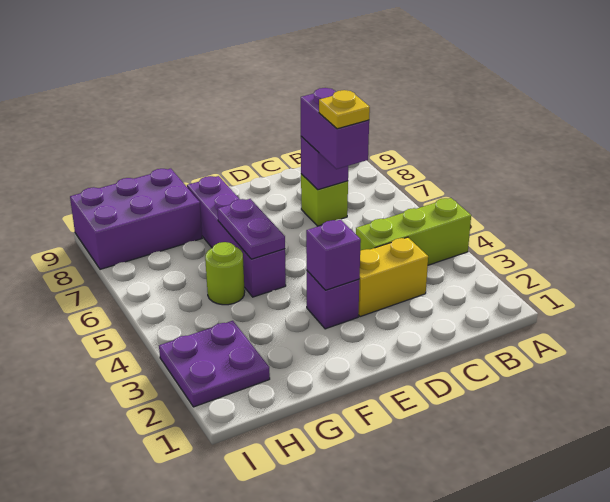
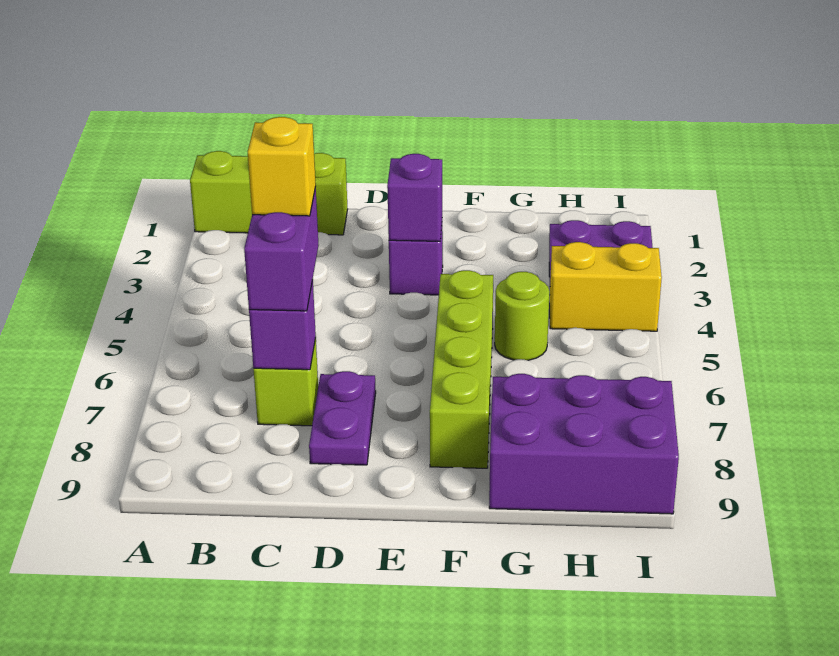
lime brick A4:C4 level 1 -> lime brick A1:C1 level 1
yellow brick C3:D3 level 1 -> yellow brick H4:I4 level 1
yellow plate C6 level 4 -> yellow brick C6 level 4
purple brick F5:F8 level 1 -> lime brick F5:F8 level 1
purple plate F5:F6 level 2 -> purple plate D7:D8 level 1

